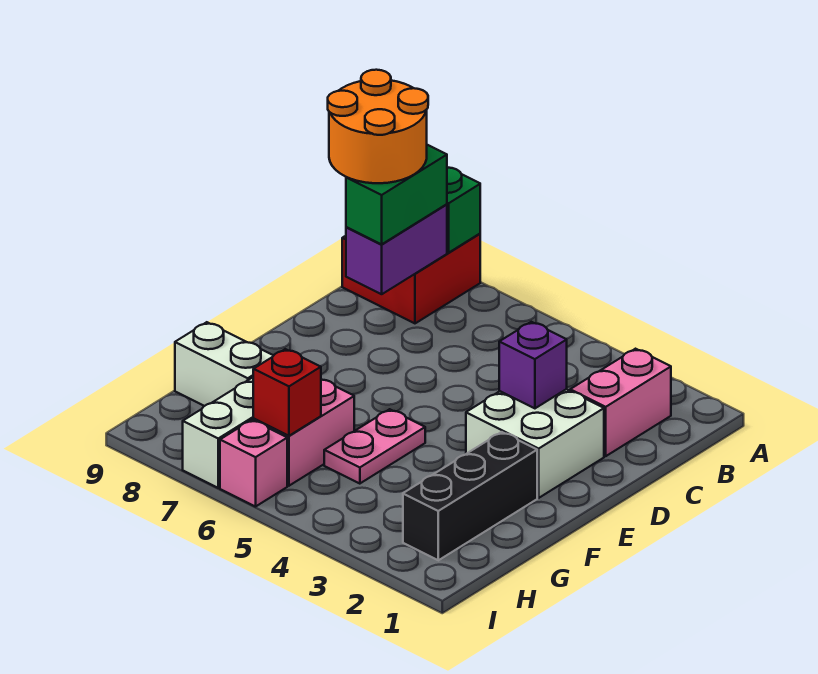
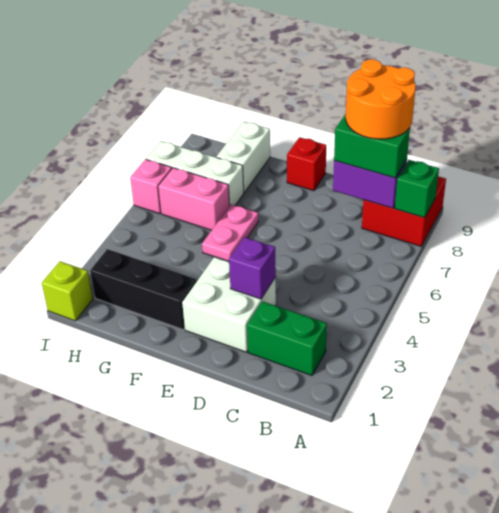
pink brick B2:C2 level 1 -> green brick B2:C2 level 1
pink plate F5:G5 level 1 -> pink plate F5:F6 level 1
red brick H6 level 2 -> red brick E9 level 1
none -> lime brick I1 level 1

